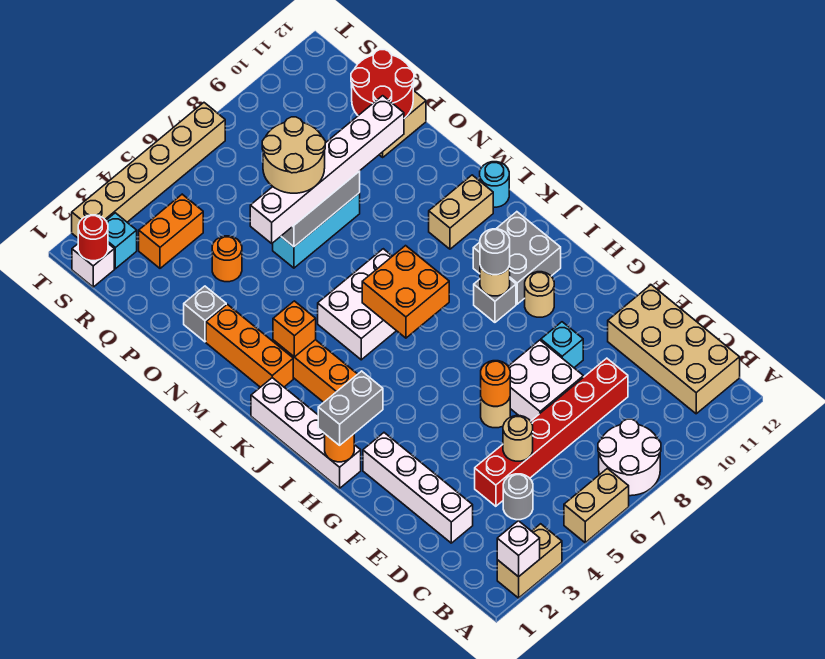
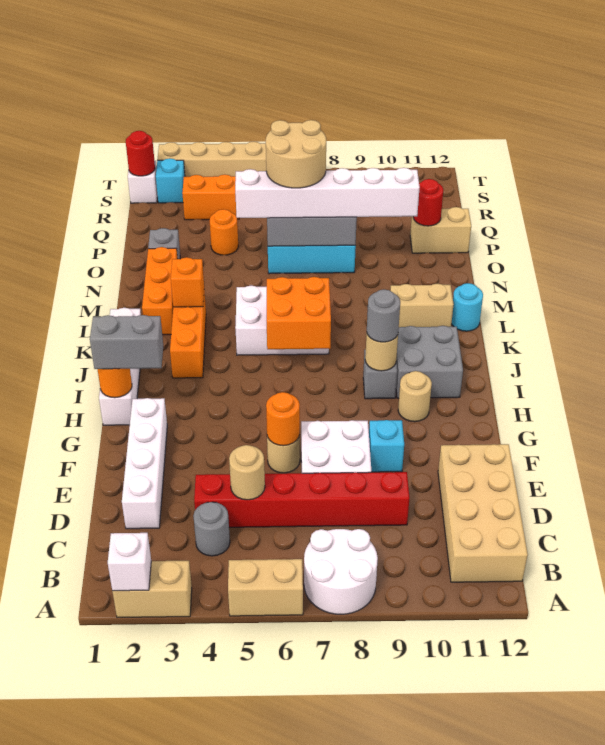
red round brick P11:Q12 level 2 -> red round brick P11 level 2

